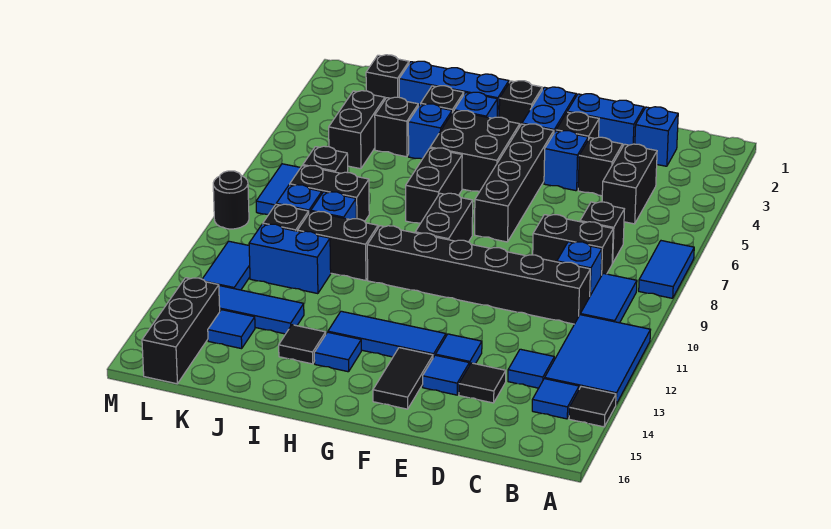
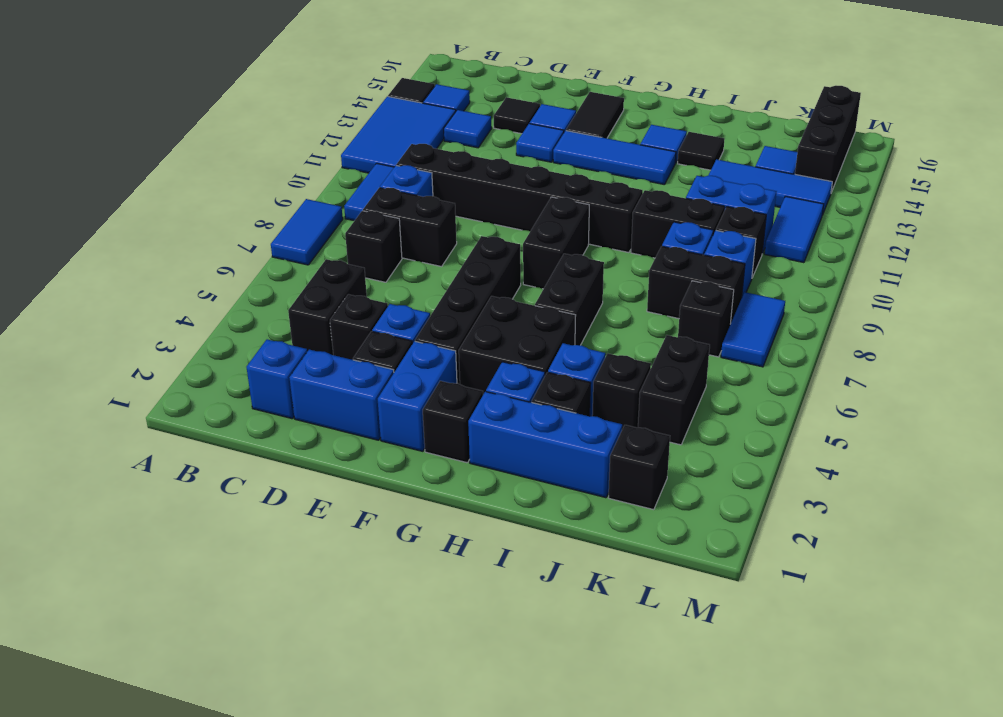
black round brick M9 level 1 -> none

